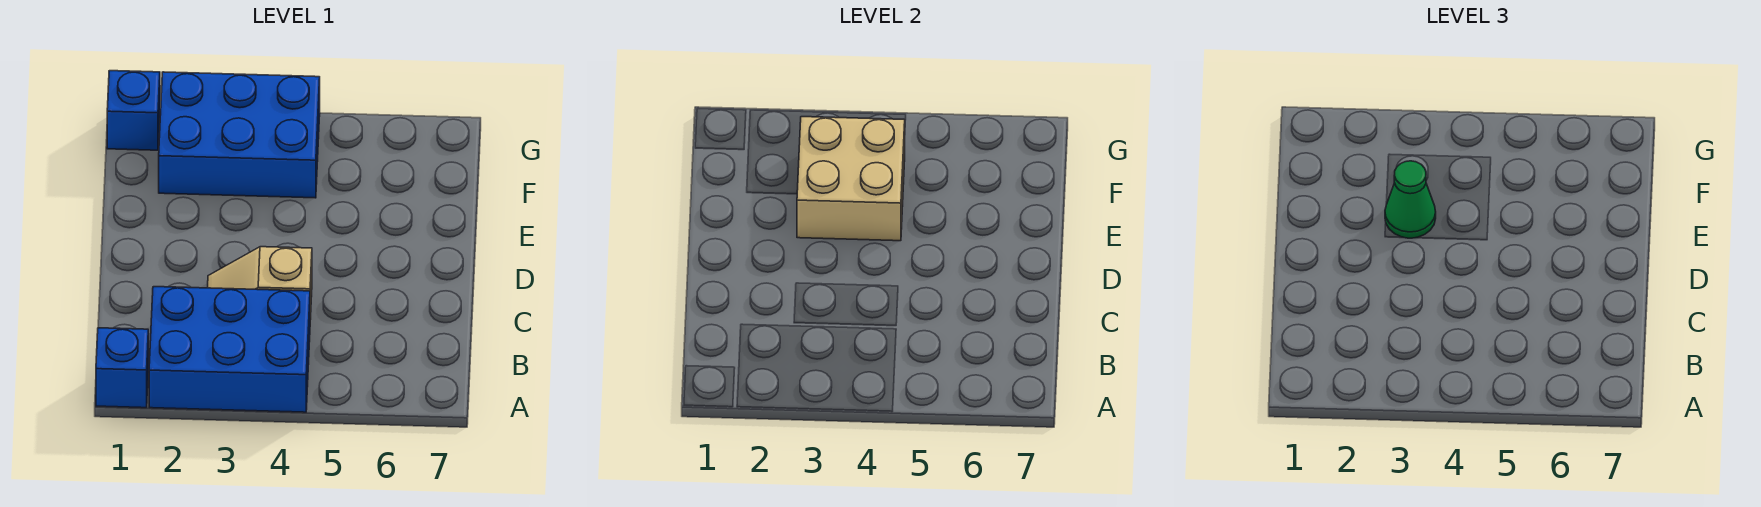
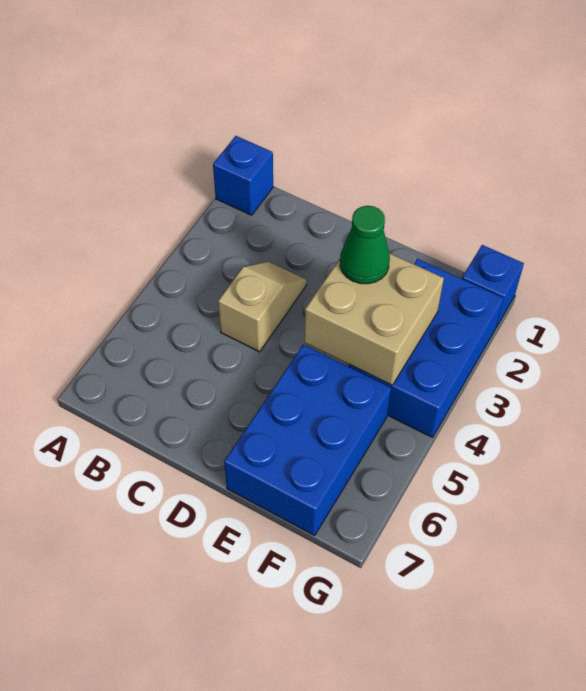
blue brick A2:B4 level 1 -> blue brick E5:F7 level 1

